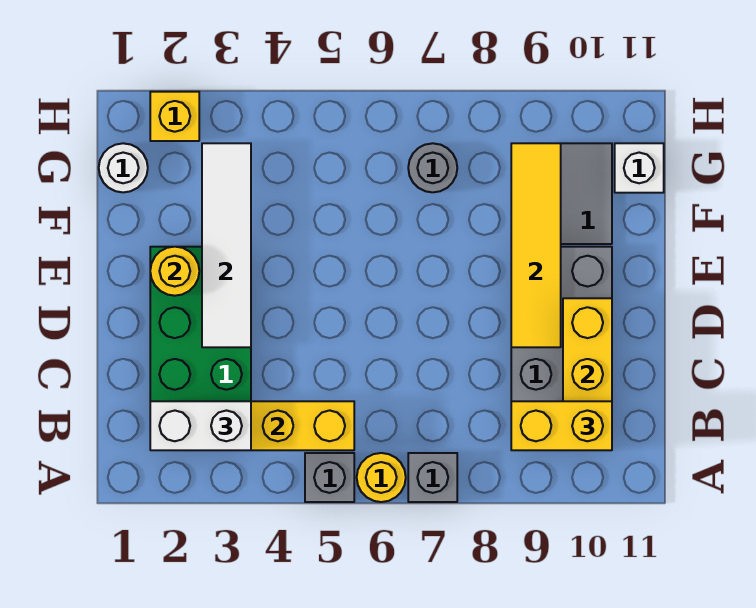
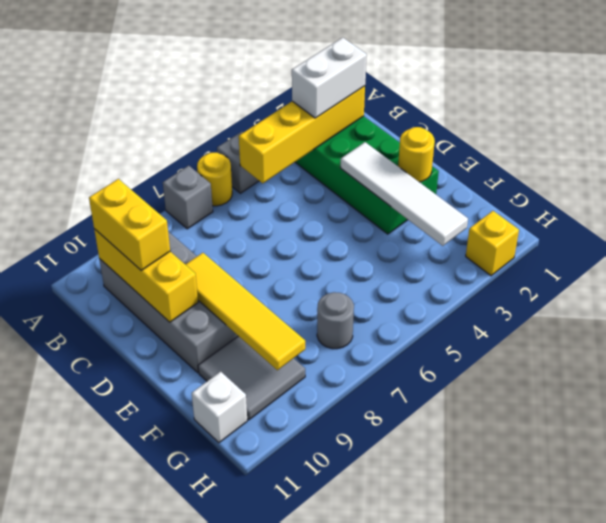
yellow brick B9:B10 level 3 -> yellow brick B10:C10 level 3
white round brick G1 level 1 -> none

